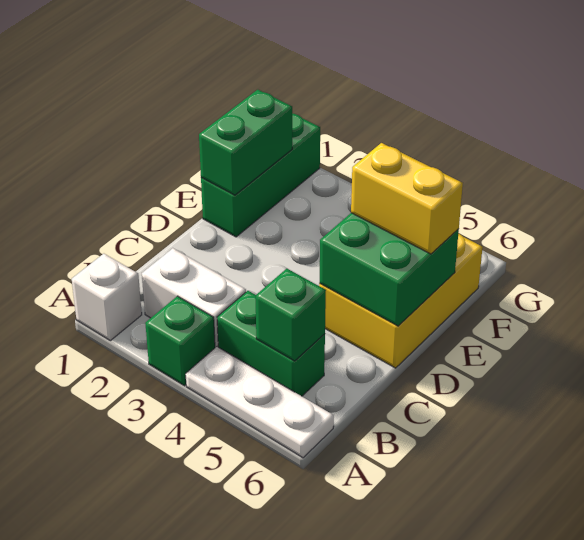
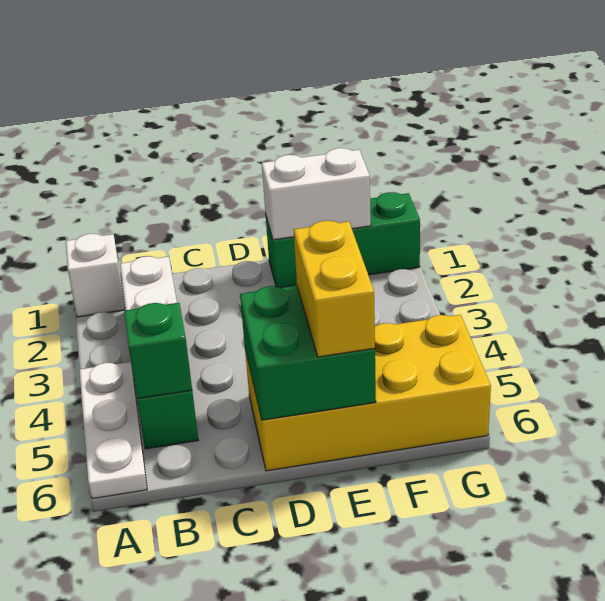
green brick A3 level 1 -> none
yellow brick D5:F6 level 1 -> yellow brick D5:G6 level 1
green brick E1:F1 level 2 -> white brick E1:F1 level 2

